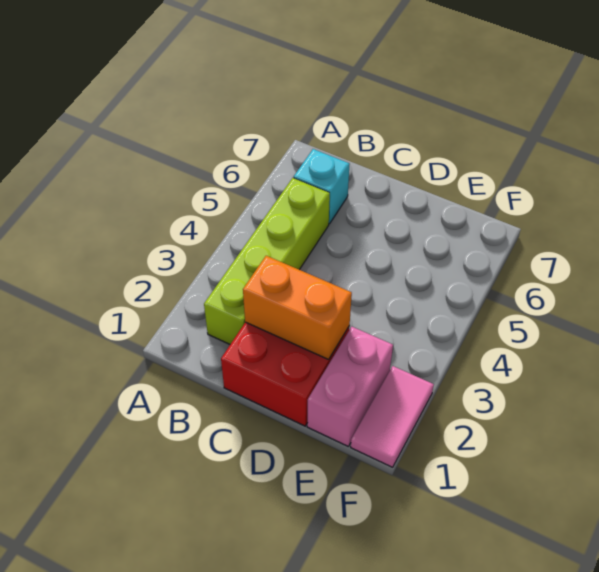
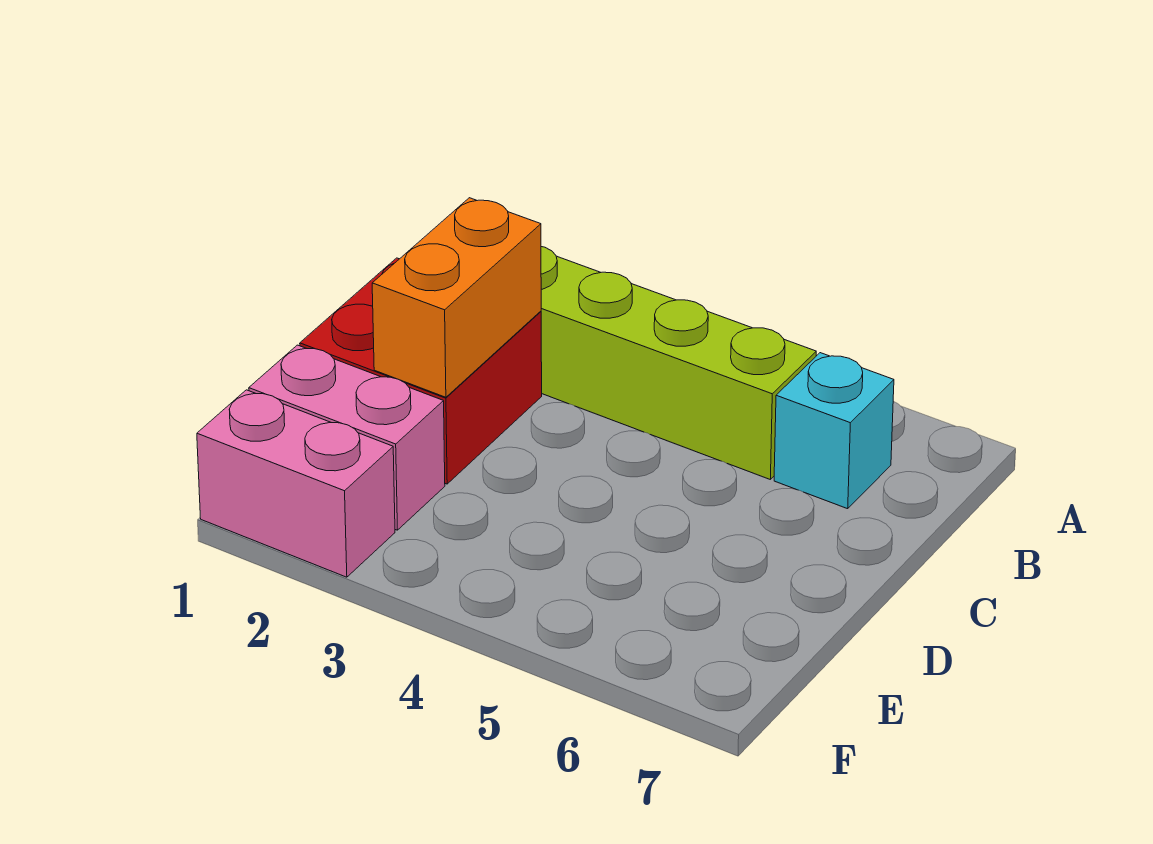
pink tile F1:F2 level 1 -> pink brick F1:F2 level 1

